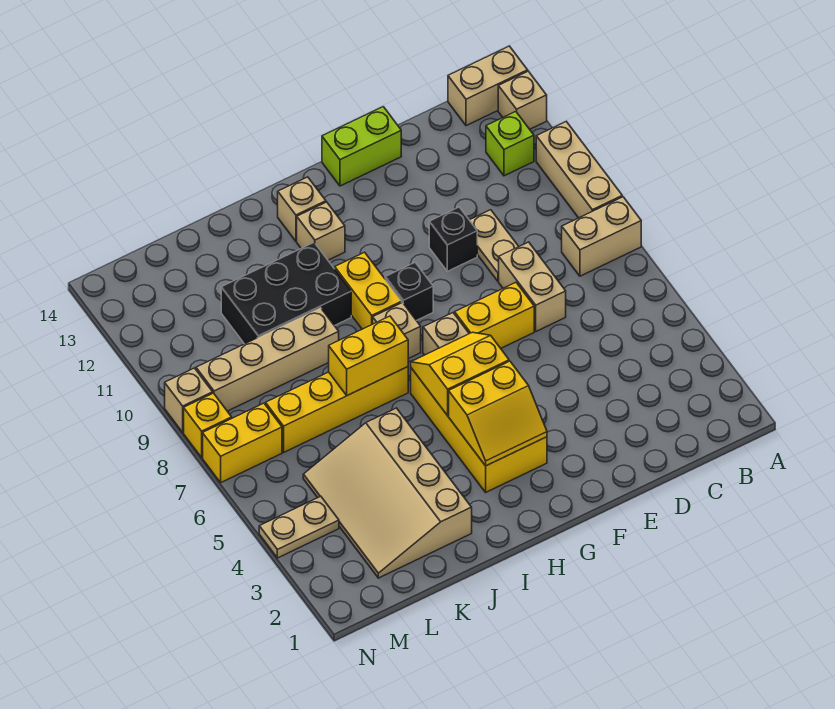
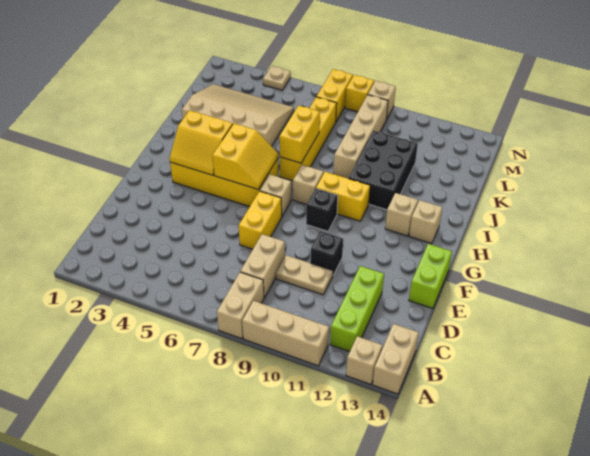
lime brick B12 level 1 -> lime brick B12:D12 level 1
tan brick D7:D8 level 1 -> tan brick C8:D8 level 1
yellow slope G3:H4 level 2 top 4 -> yellow slope G3:H4 level 2 top H
tan plate M4:N4 level 1 -> tan plate N4 level 1

